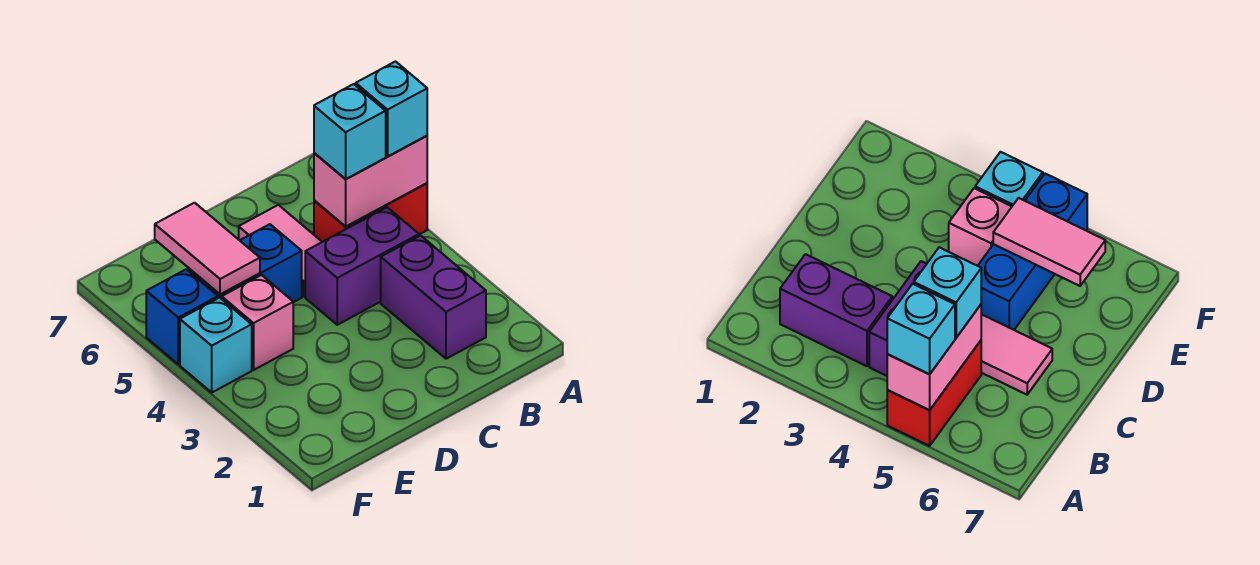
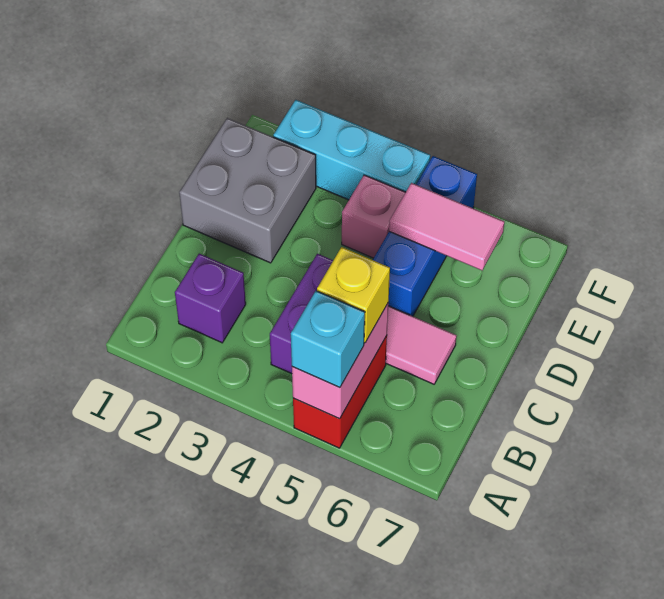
purple brick B2:B3 level 1 -> purple brick B2 level 1
cyan brick B5 level 3 -> yellow brick B5 level 3
none -> grey brick D1:E2 level 1
cyan brick F4 level 1 -> cyan brick F2:F4 level 1

